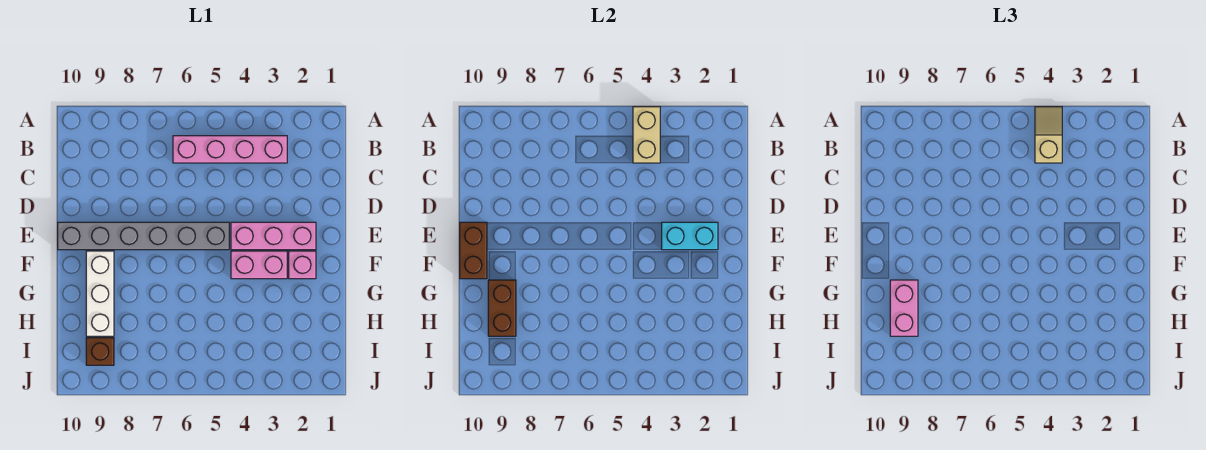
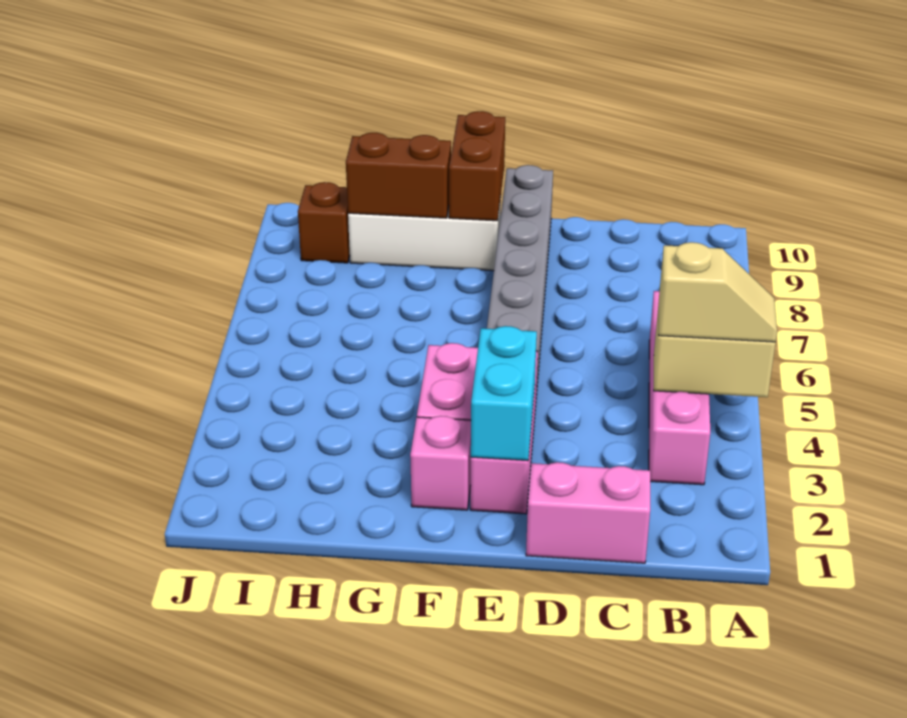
brown brick E10:F10 level 2 -> brown brick F9:F10 level 2
pink brick G9:H9 level 3 -> pink brick C1:D1 level 1

